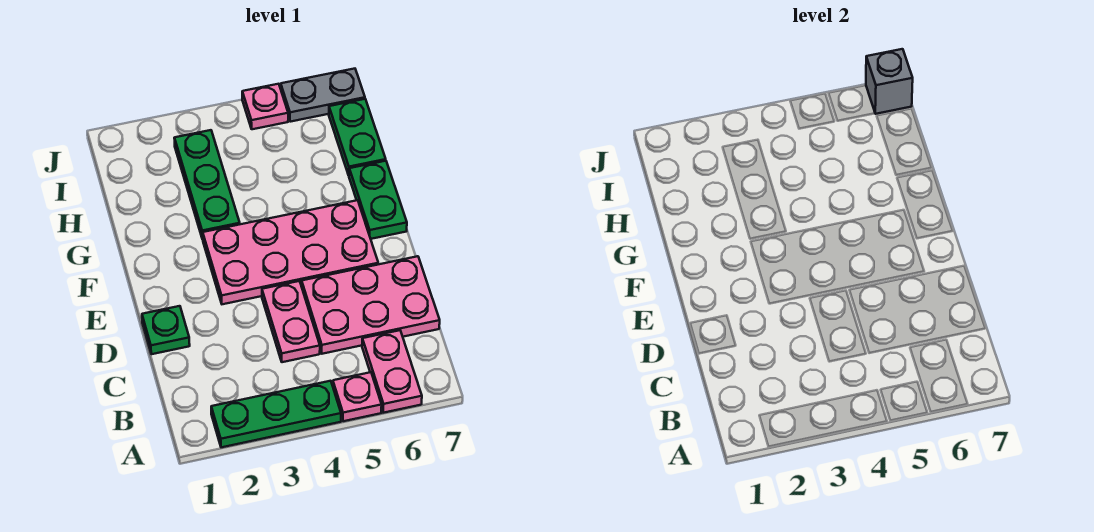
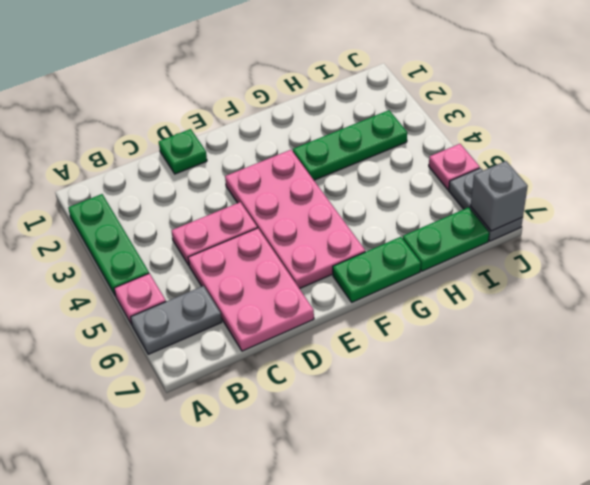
pink plate A6:B6 level 1 -> grey plate A6:B6 level 1

